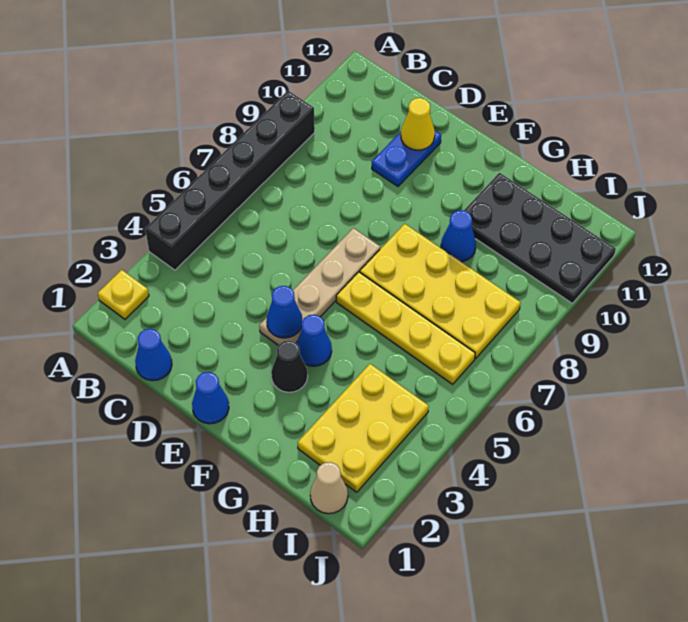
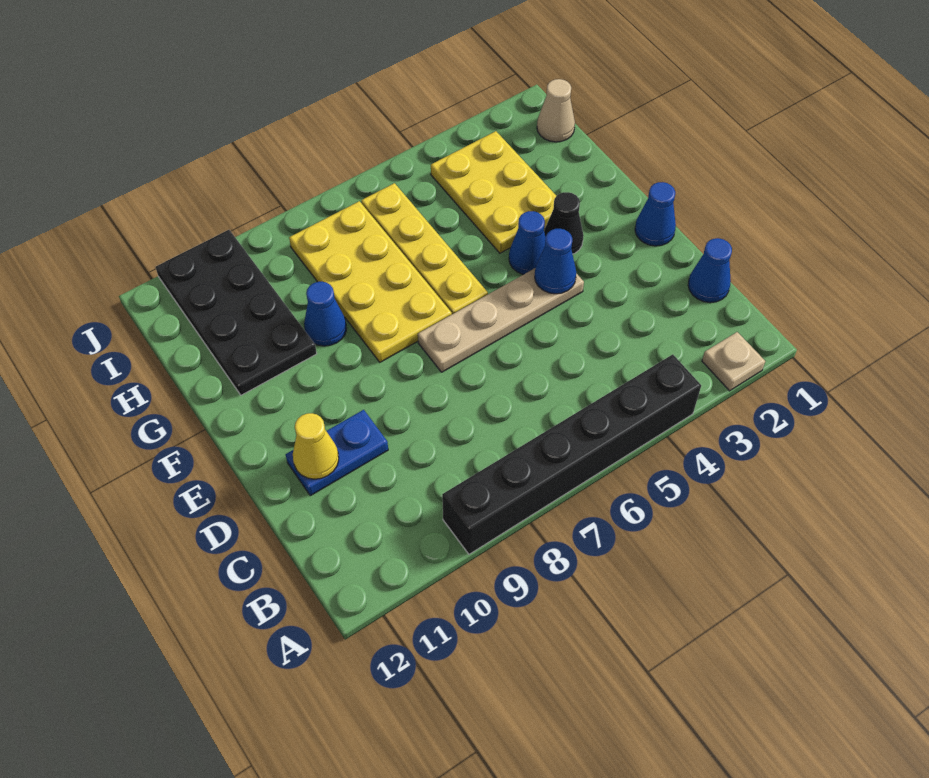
yellow plate A2 level 1 -> tan plate A2 level 1
yellow plate H2:I4 level 1 -> yellow plate G3:I4 level 1

